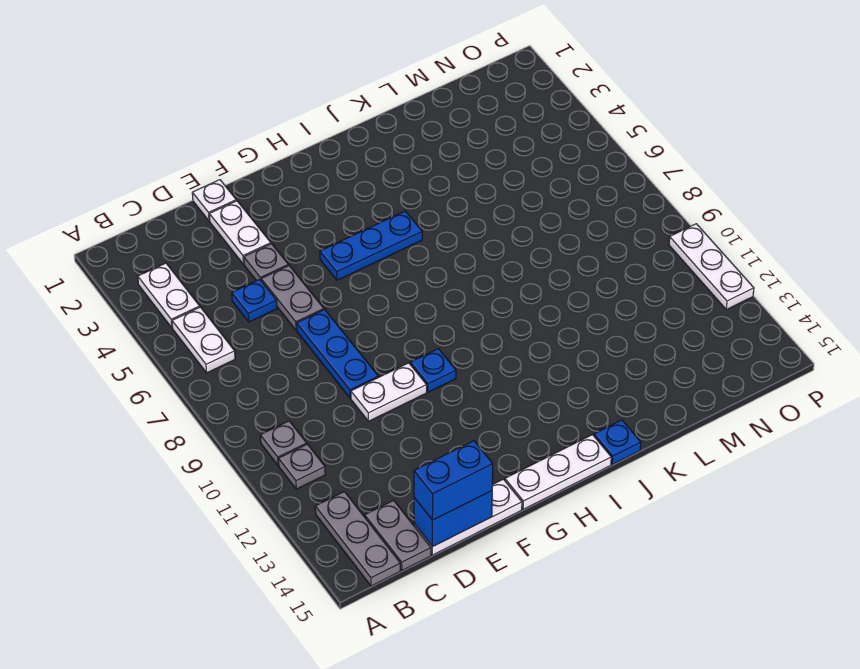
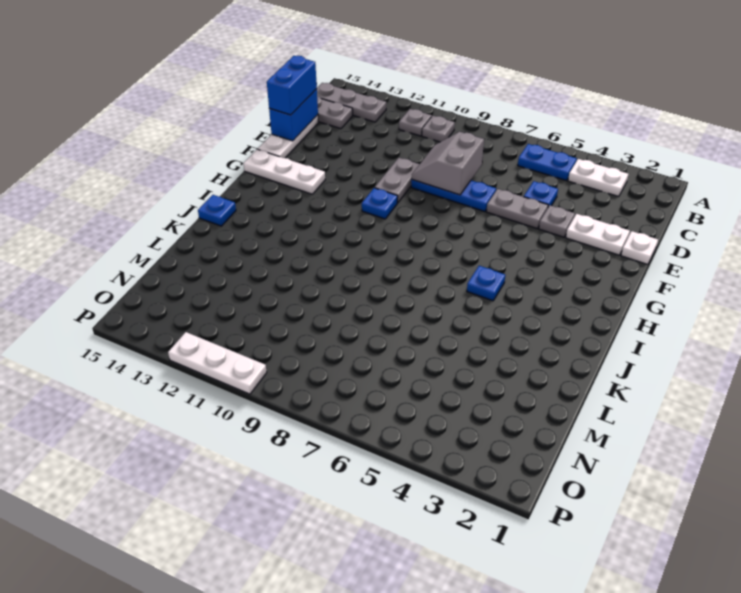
white plate B5:B6 level 1 -> blue plate B5:B6 level 1
none -> grey slope D8:E9 level 2 top 8
white plate E10:F10 level 1 -> grey plate E10:F10 level 1
blue plate G5:I5 level 1 -> blue plate I5 level 1
white plate G15:I15 level 1 -> white plate G13:G15 level 1

